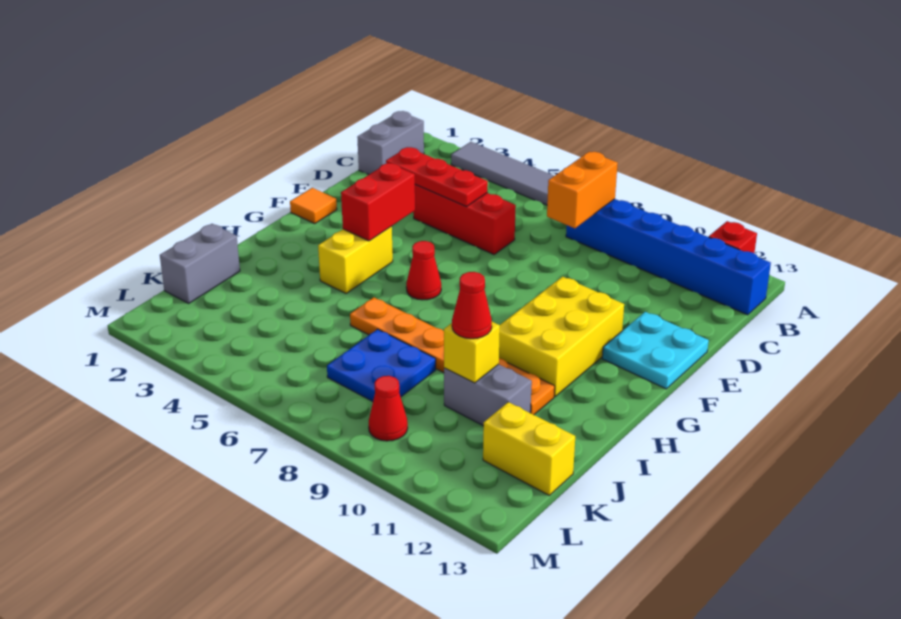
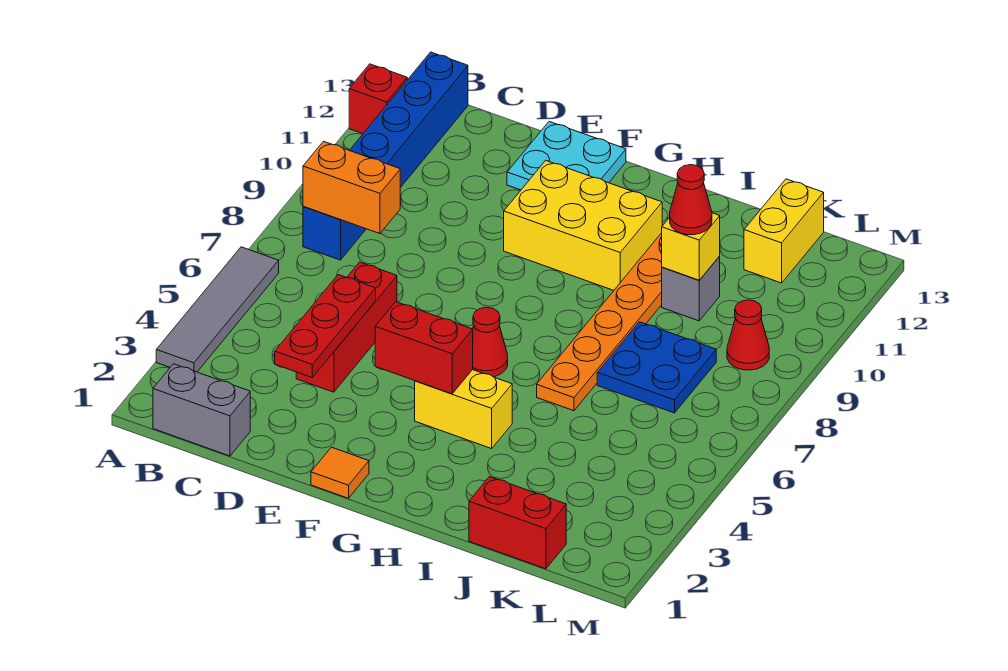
grey brick J1:K1 level 1 -> red brick J1:K1 level 1
grey brick J10:J11 level 1 -> grey brick J10 level 1

